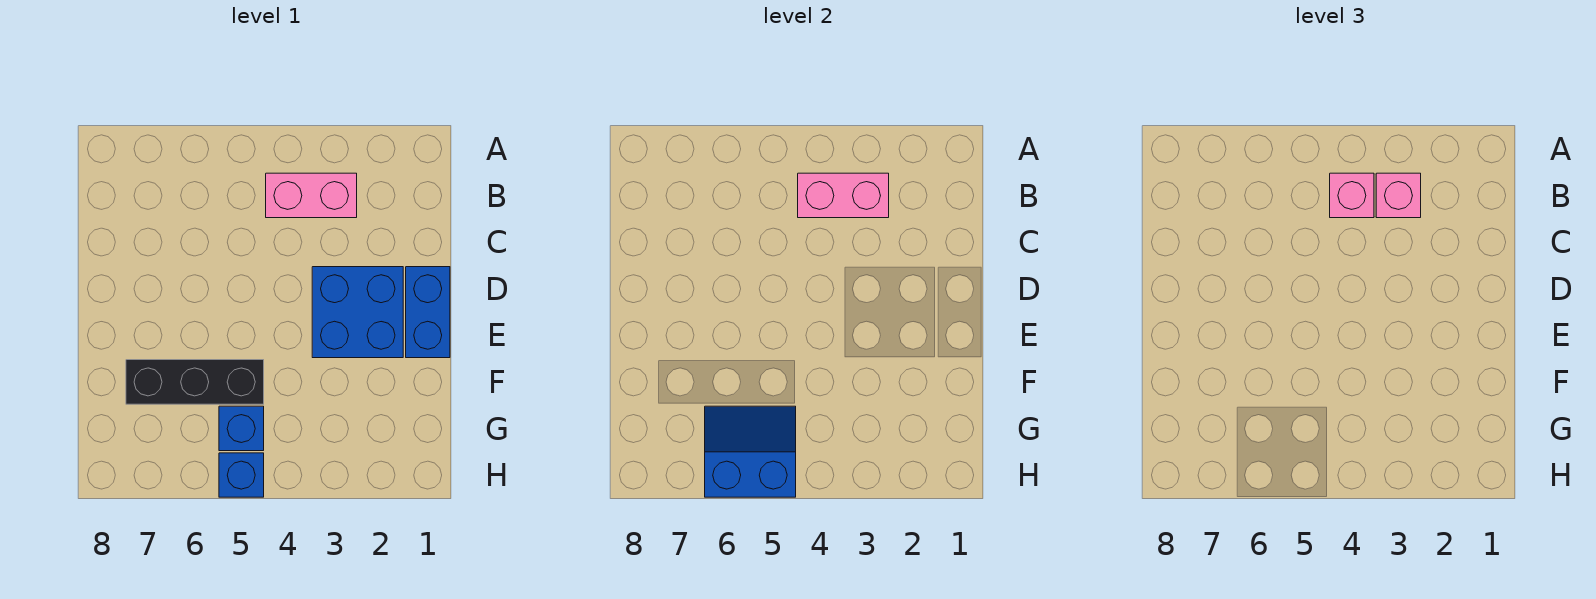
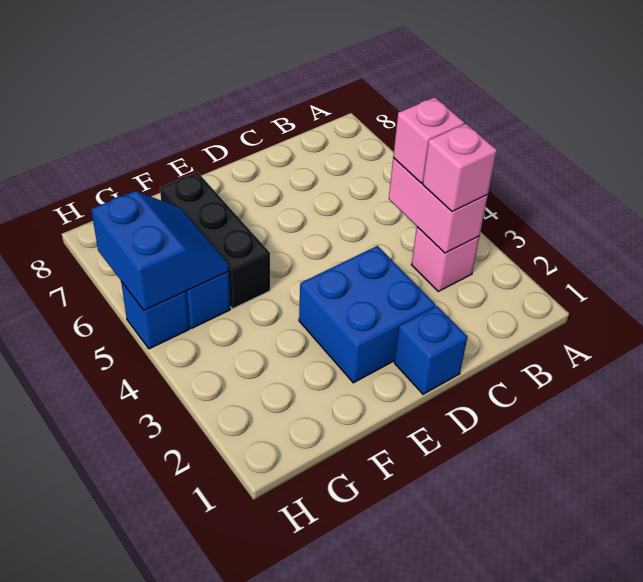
pink brick B3:B4 level 1 -> pink brick B3 level 1
blue brick D1:E1 level 1 -> blue brick D1 level 1

